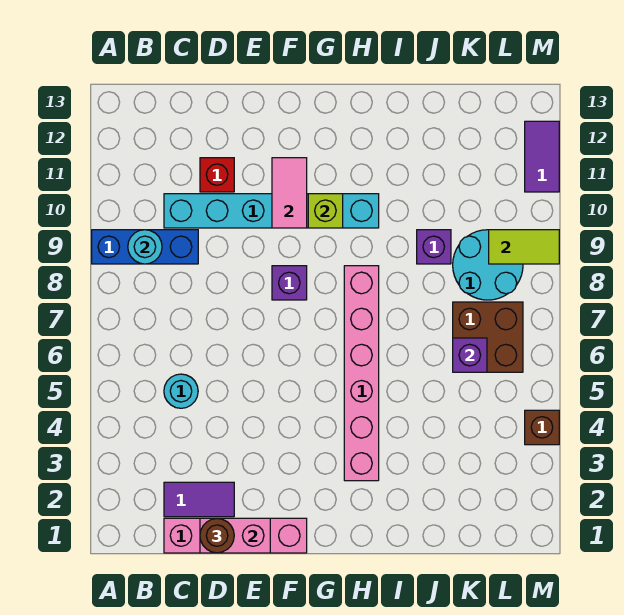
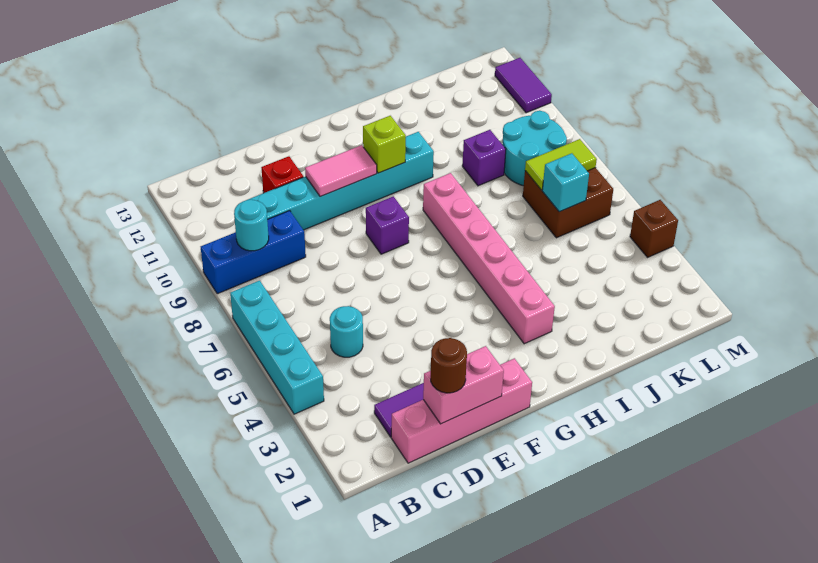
none -> cyan brick A4:A7 level 1
pink tile F10:F11 level 2 -> pink tile E10:F10 level 2
purple brick K6 level 2 -> cyan brick K6 level 2
lime tile L9:M9 level 2 -> lime tile K7:L7 level 2

